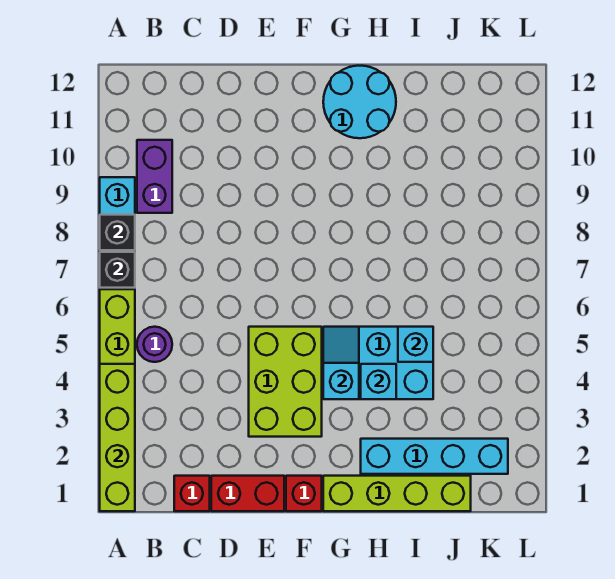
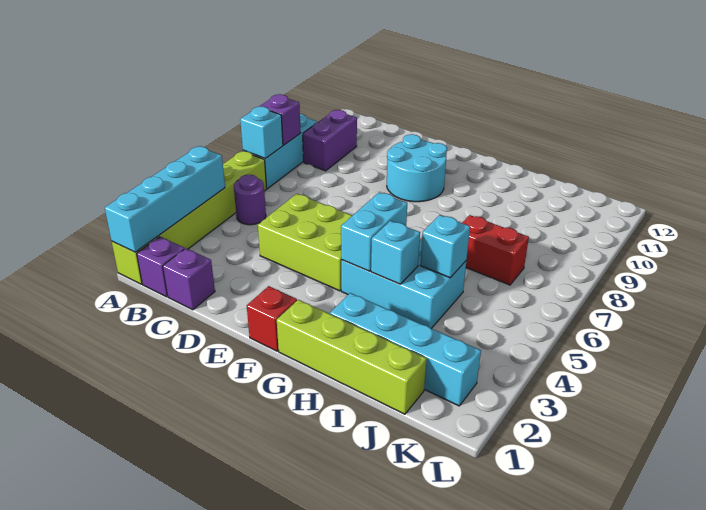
lime brick A1:A4 level 2 -> cyan brick A1:A4 level 2
black brick A7 level 2 -> cyan brick A7 level 2
black brick A8 level 2 -> purple brick A8 level 2
none -> purple brick B1 level 1
red brick C1 level 1 -> purple brick C1 level 1
red brick D1:E1 level 1 -> red brick I7:J7 level 1
lime brick E3:F5 level 1 -> lime brick D4:F5 level 1
cyan slope G4:G5 level 2 top 4 -> cyan brick G4:G5 level 2
cyan round brick G11:H12 level 1 -> cyan round brick E9:F10 level 1

